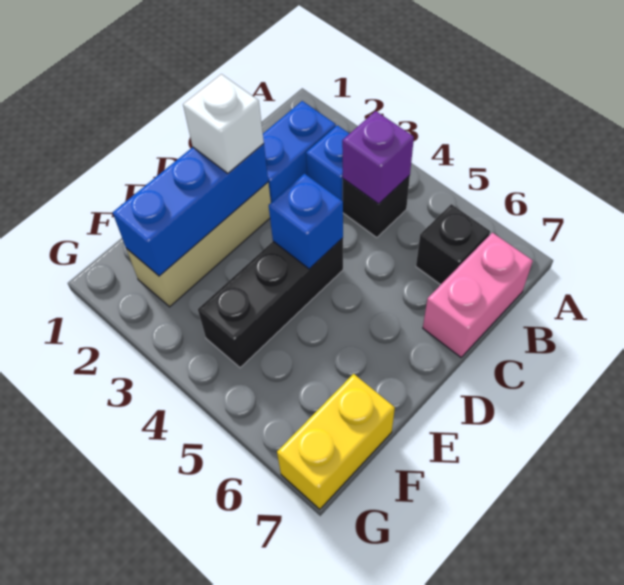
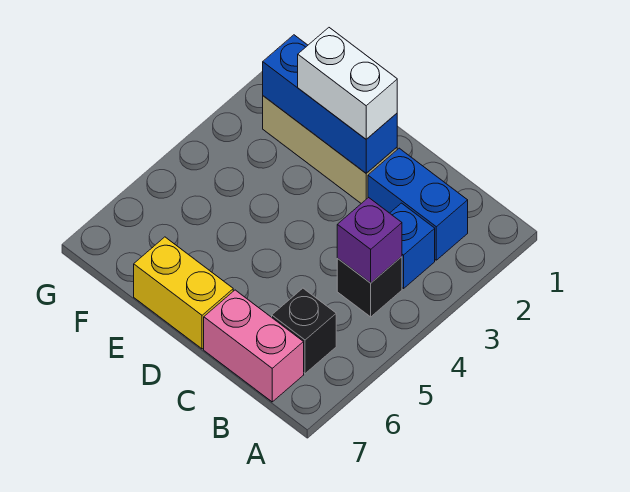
white brick D2 level 3 -> white brick D2:E2 level 3
black brick D4:F4 level 1 -> none
blue brick D4 level 2 -> none
yellow brick F7:G7 level 1 -> yellow brick D7:E7 level 1

